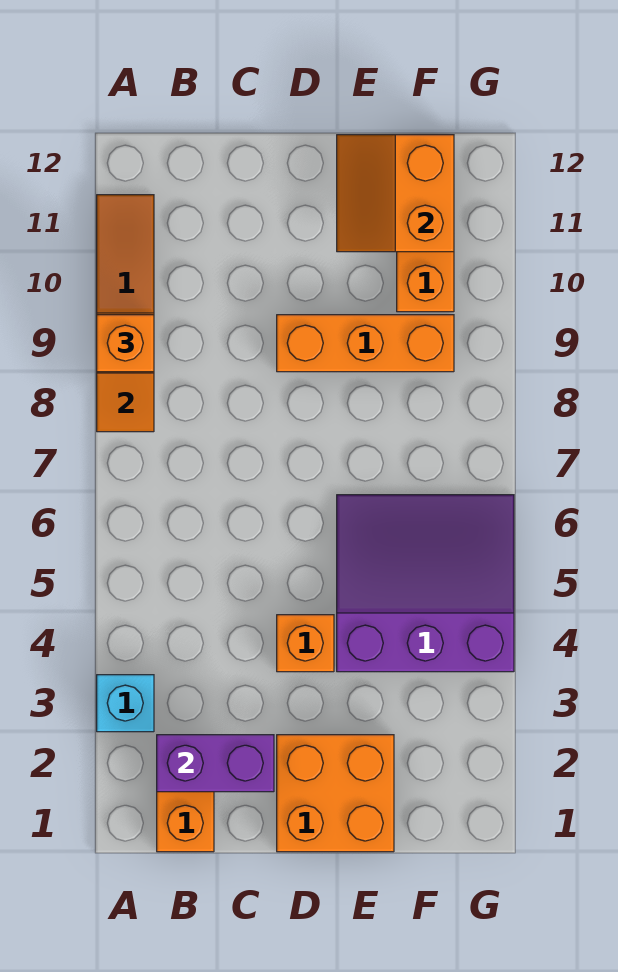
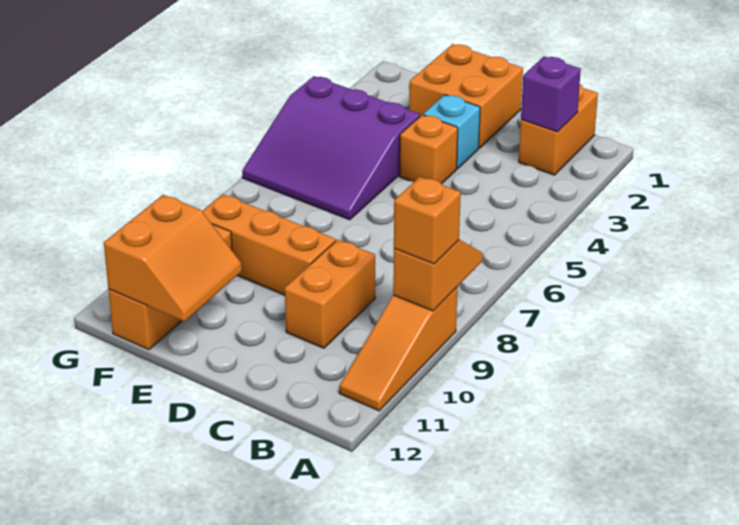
cyan brick A3 level 1 -> cyan brick D3 level 1
purple brick B2:C2 level 2 -> purple brick B2 level 2
none -> orange brick C9:C10 level 1

